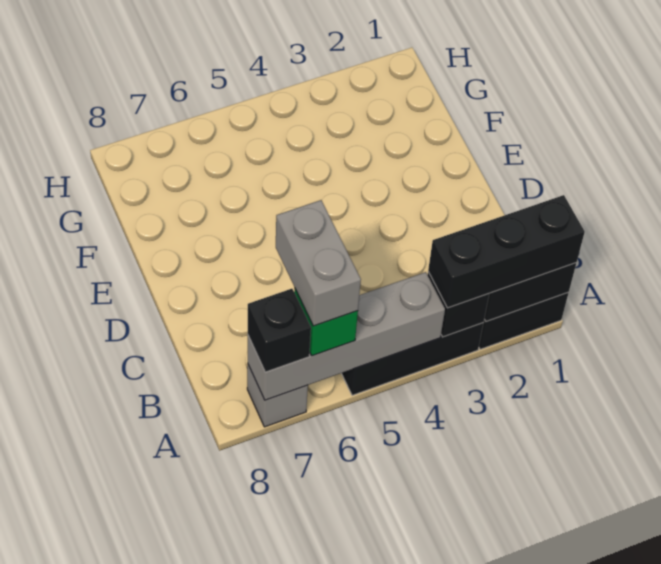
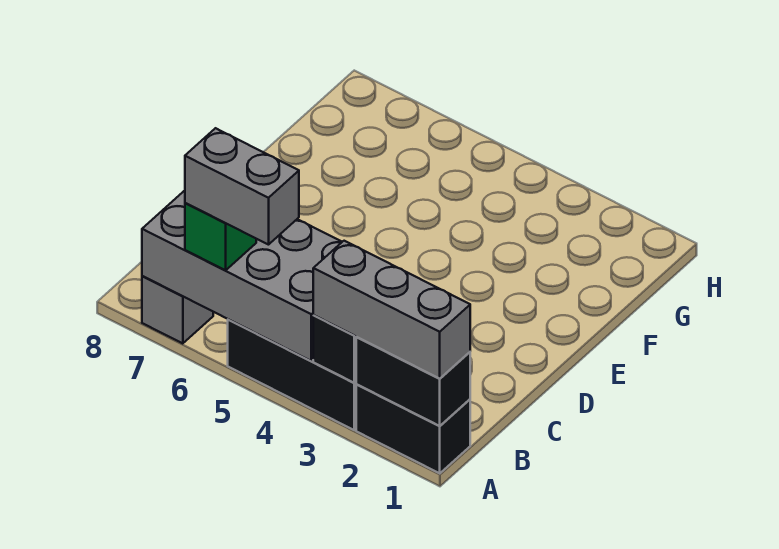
black brick A1:A3 level 3 -> grey brick A1:A3 level 3
grey brick A4:A7 level 2 -> grey brick A4:B7 level 2
grey brick A6:B6 level 4 -> grey brick A5:A6 level 4
black brick A7 level 3 -> none

